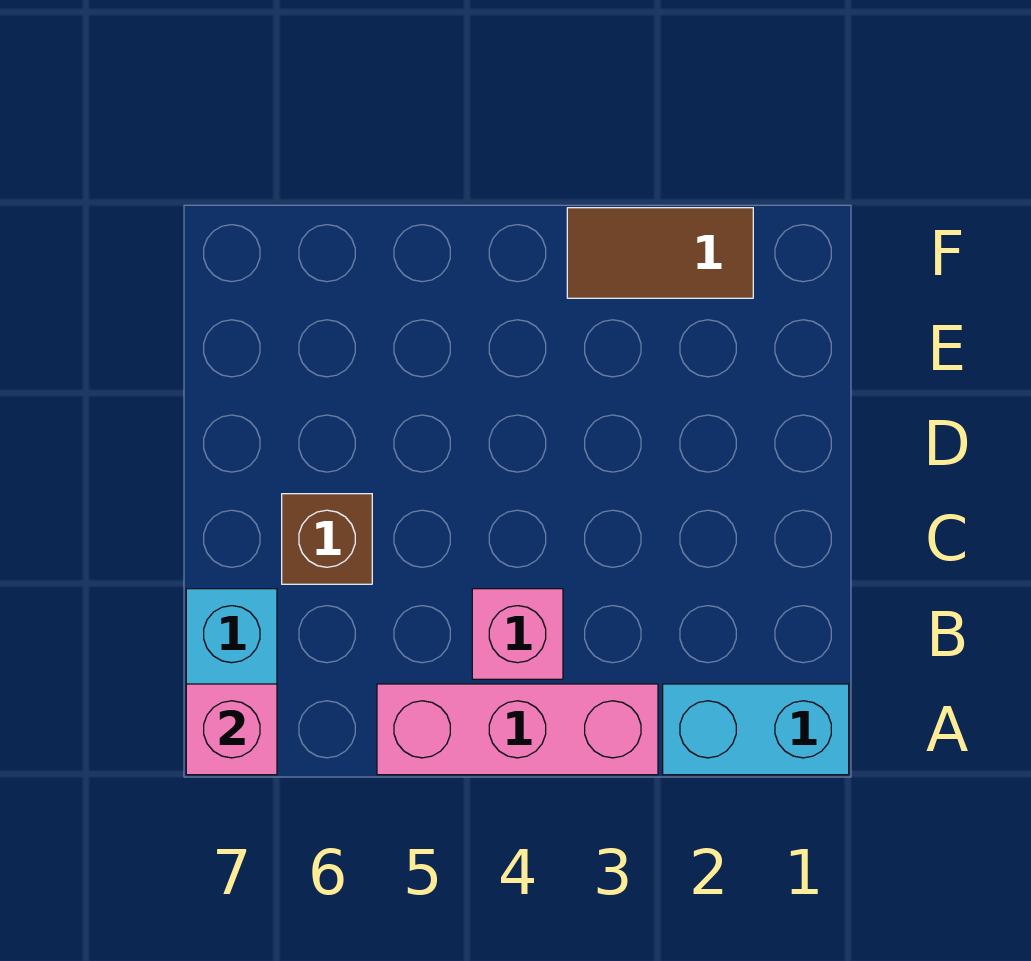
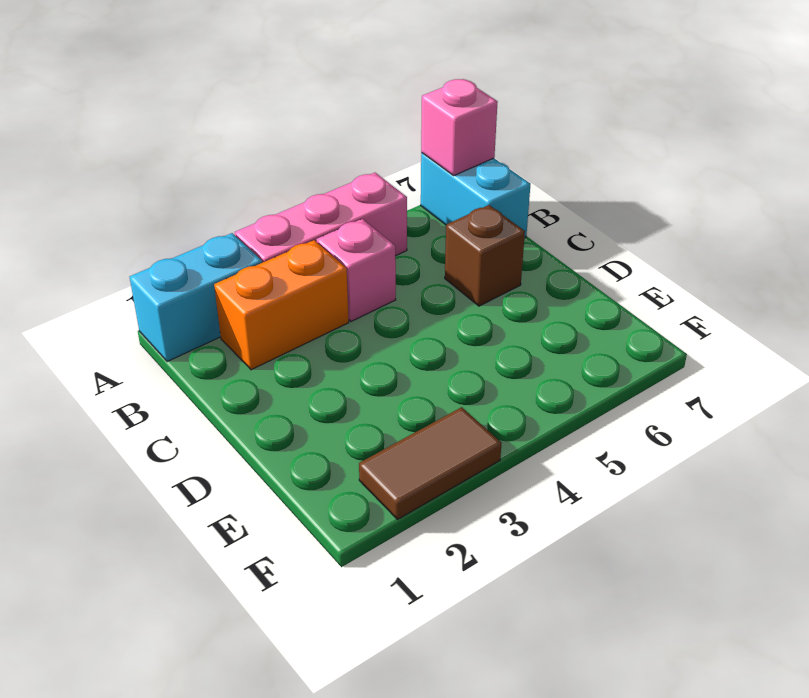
none -> orange brick B2:B3 level 1

